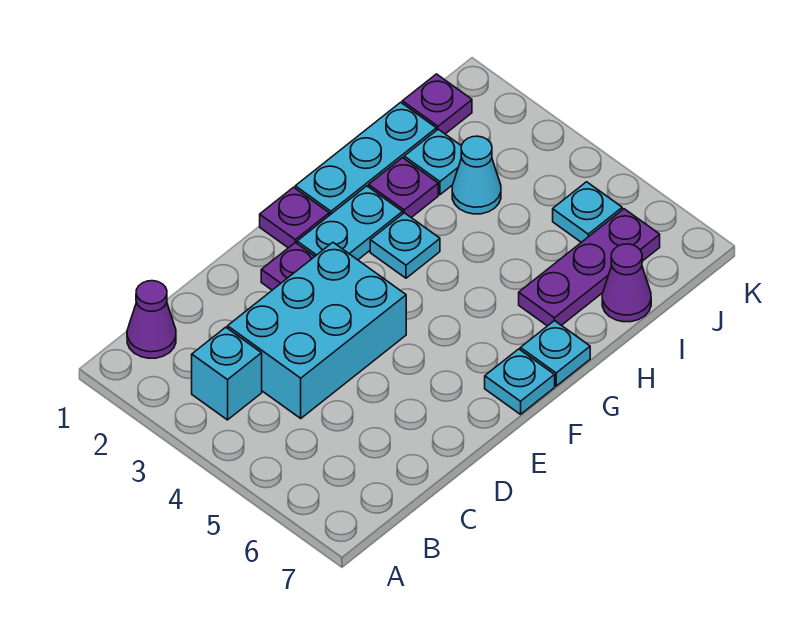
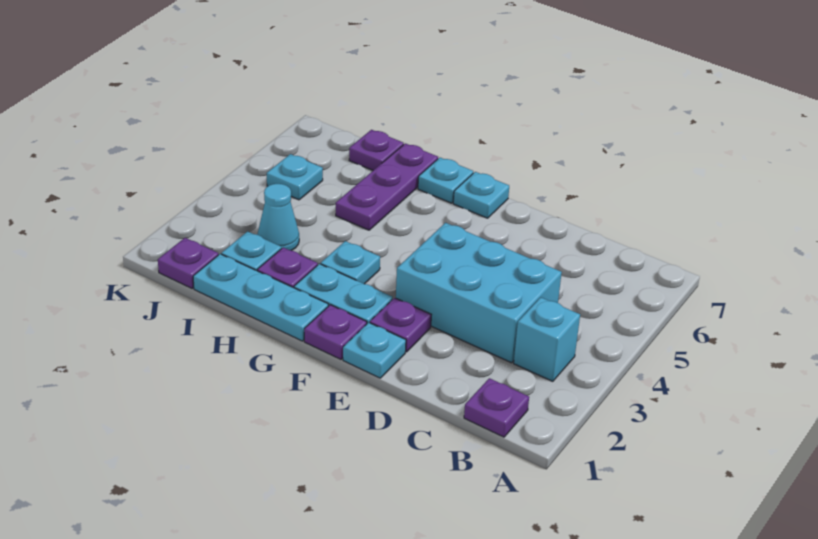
purple cone B1 level 1 -> purple plate B1 level 1
none -> cyan plate E1 level 1
purple plate H6:J6 level 1 -> purple plate H5:H7 level 1
purple cone I7 level 1 -> purple plate I7 level 1

